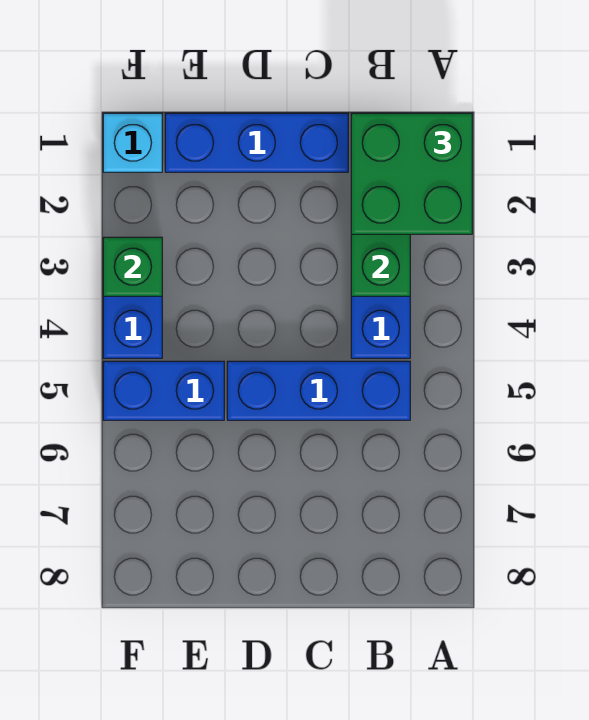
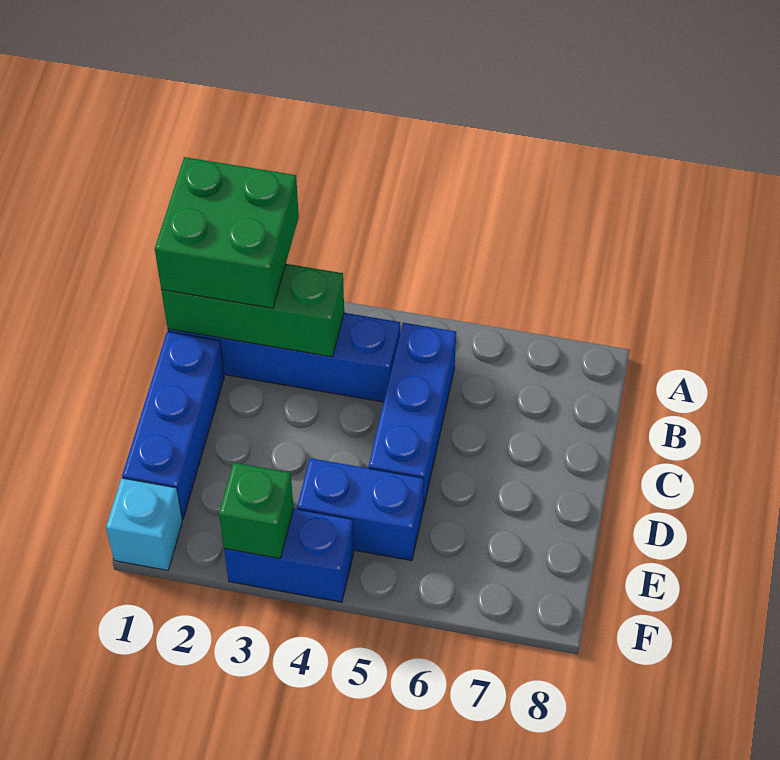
blue brick E5:F5 level 1 -> blue brick E4:E5 level 1

